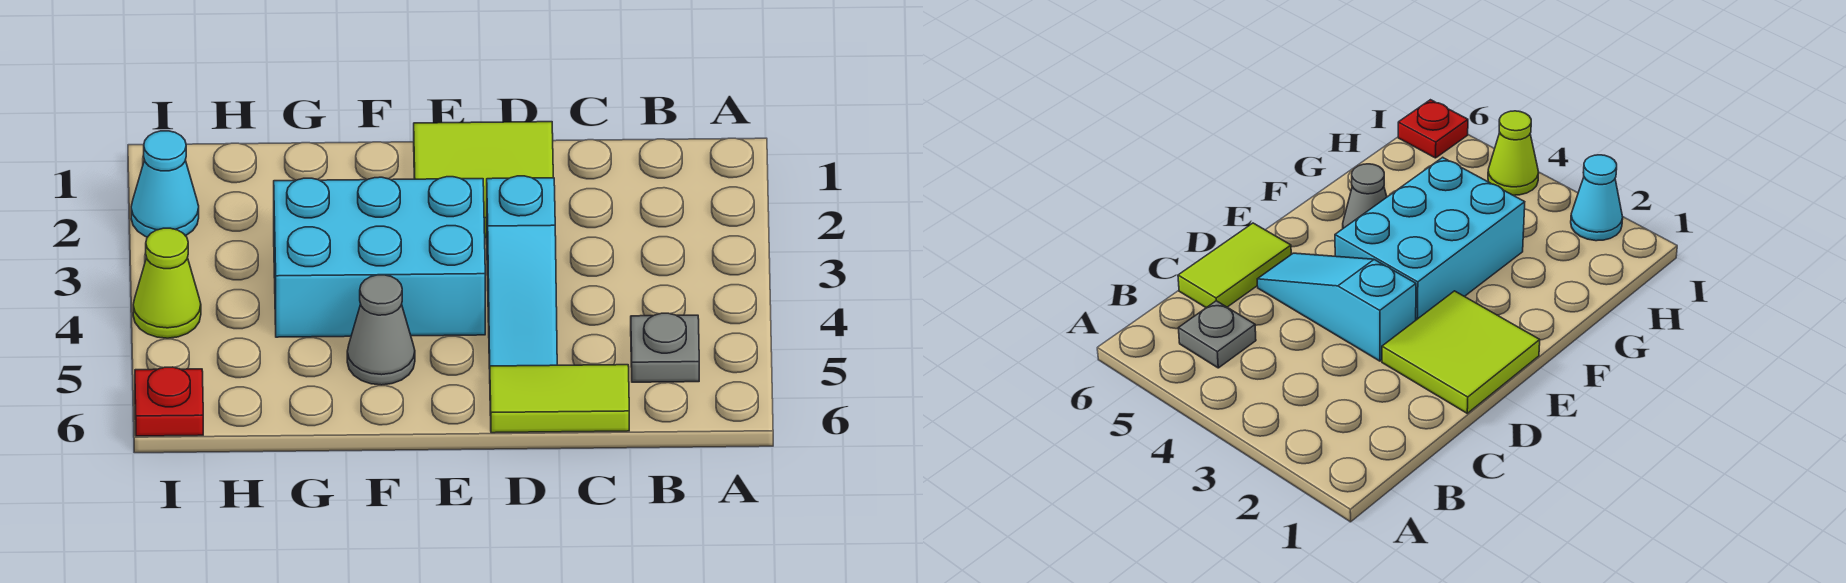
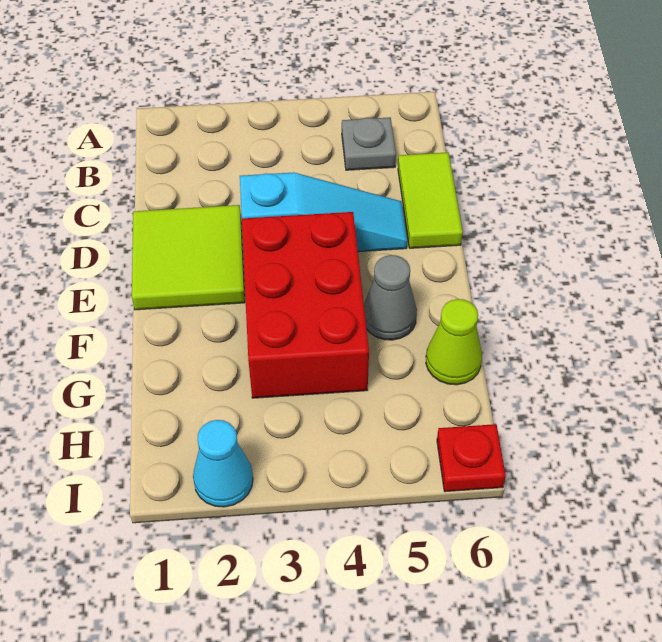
cyan brick E3:G4 level 1 -> red brick E3:G4 level 1
lime cone I4 level 1 -> lime cone G6 level 1

